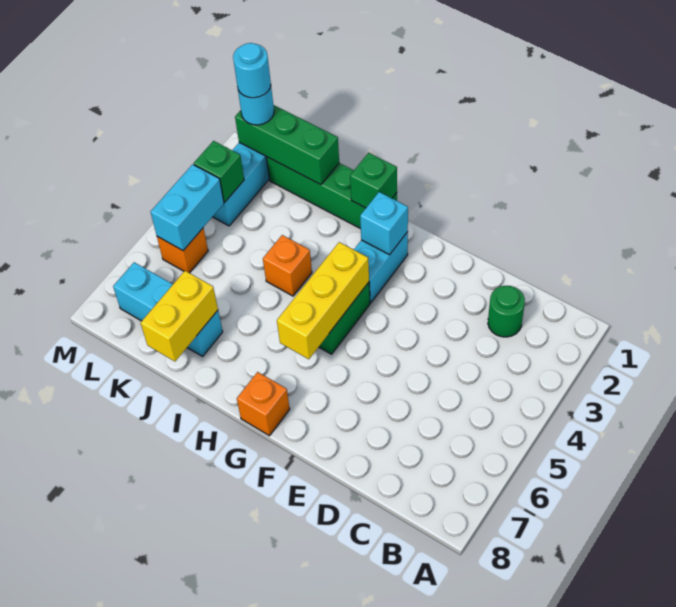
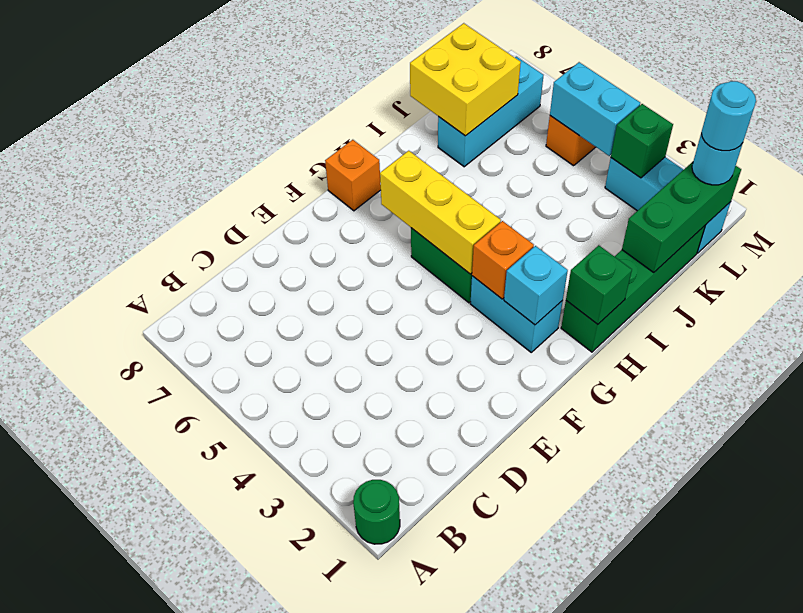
green round brick C2 level 1 -> green round brick A1 level 1
orange brick I4 level 1 -> orange brick G3 level 2
yellow brick J7:J8 level 2 -> yellow brick J7:K8 level 2

